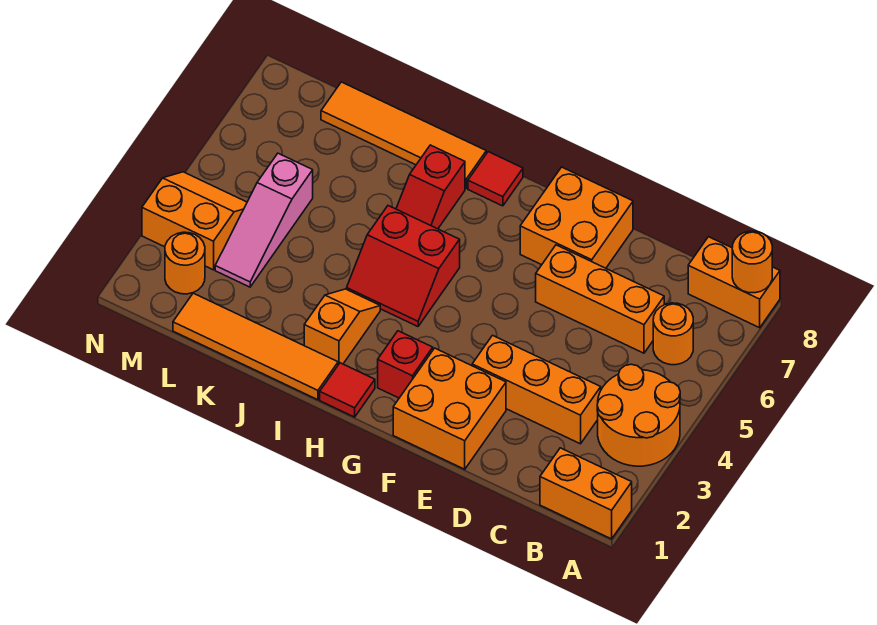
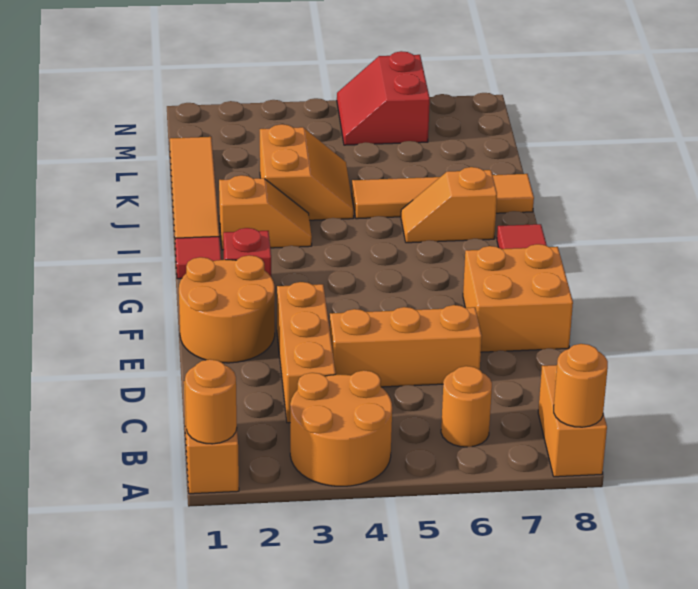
orange brick C6:E6 level 1 -> orange brick D4:D6 level 1
orange brick E1:F2 level 1 -> orange round brick E1:F2 level 1
red slope H4:I5 level 1 top 5 -> red slope M5:N6 level 1 top 6
red slope I6:I7 level 1 top 7 -> orange slope I6:I7 level 1 top 7
orange tile I8:L8 level 1 -> orange tile J5:J8 level 1
pink slope L3:L5 level 1 top 5 -> none
orange round brick M2 level 1 -> orange round brick A1 level 2
orange slope M3:N4 level 1 top 3 -> orange slope J3:K4 level 1 top 3

